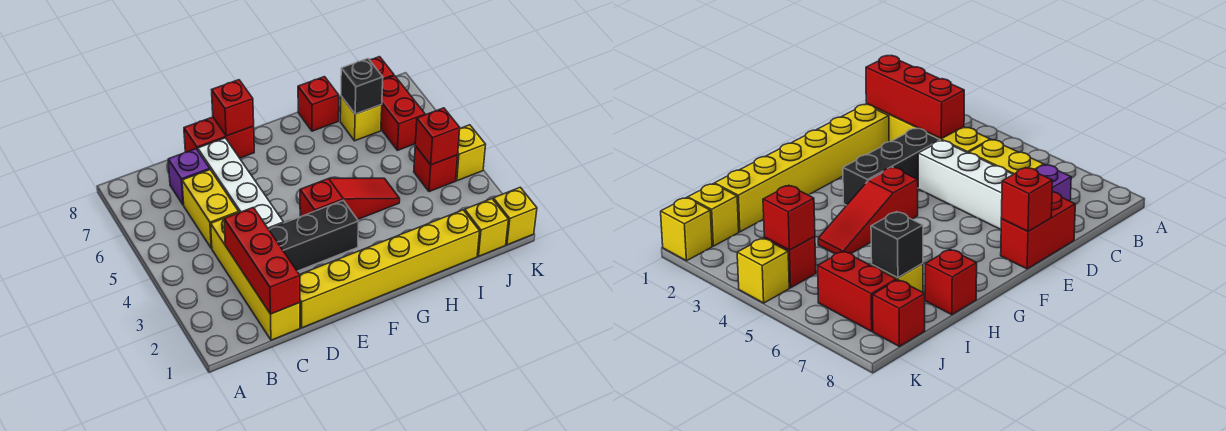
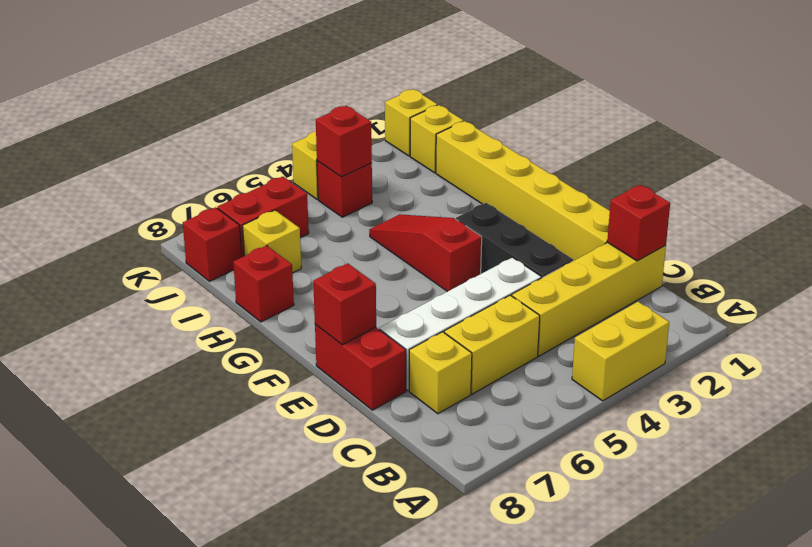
none -> yellow brick A3:A4 level 1
red brick C1:C3 level 2 -> red brick C1 level 2
purple brick C7 level 1 -> yellow brick C7 level 1
black brick I7 level 2 -> none

